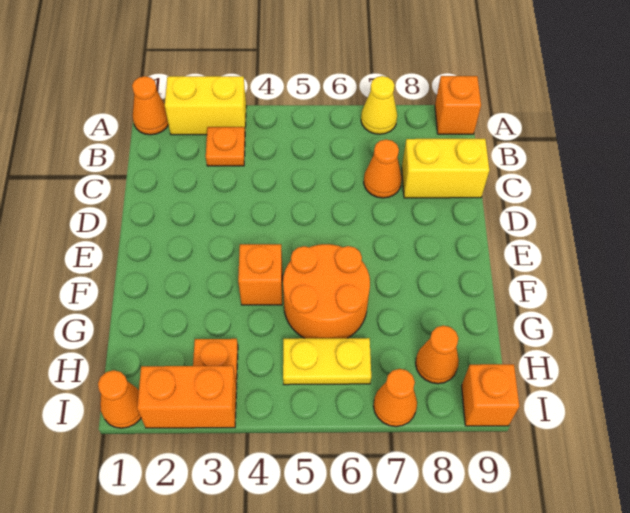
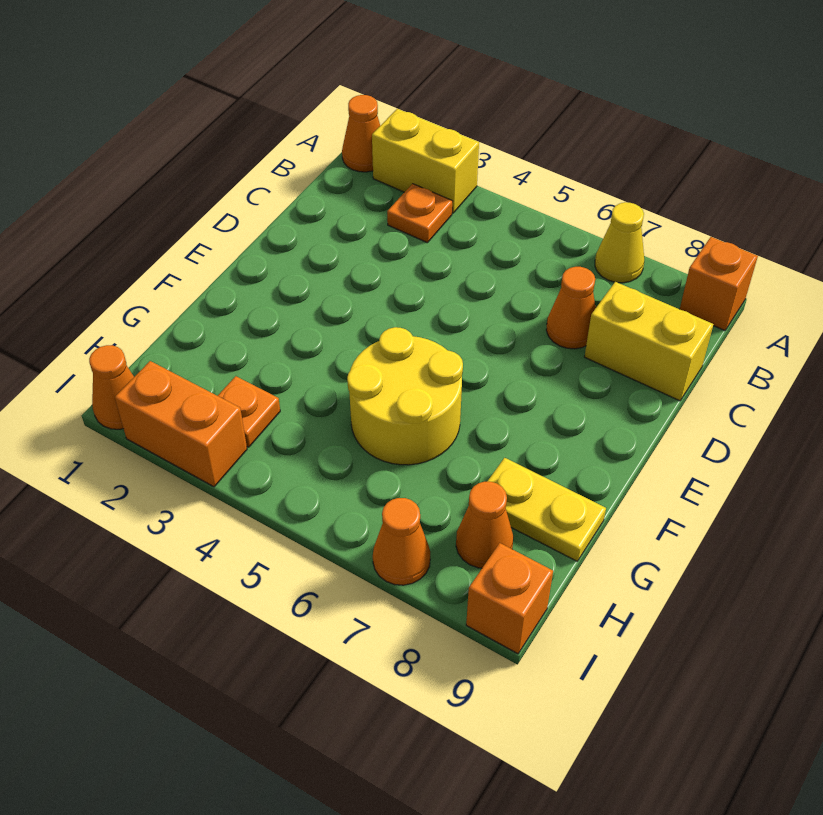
orange brick F4 level 1 -> none
orange round brick F5:G6 level 1 -> yellow round brick F5:G6 level 1
yellow plate H5:H6 level 1 -> yellow plate G8:G9 level 1

